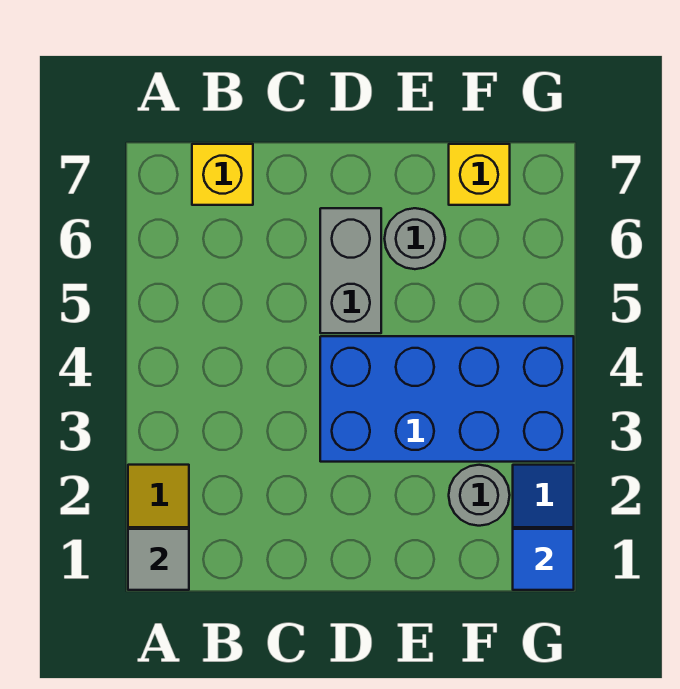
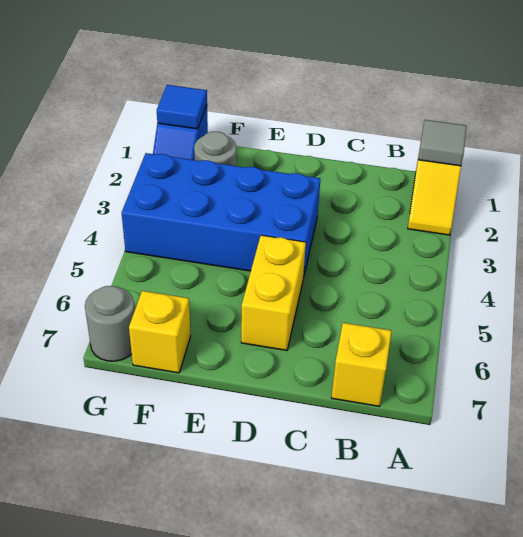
grey brick D5:D6 level 1 -> yellow brick D5:D6 level 1
grey round brick E6 level 1 -> grey round brick G7 level 1

